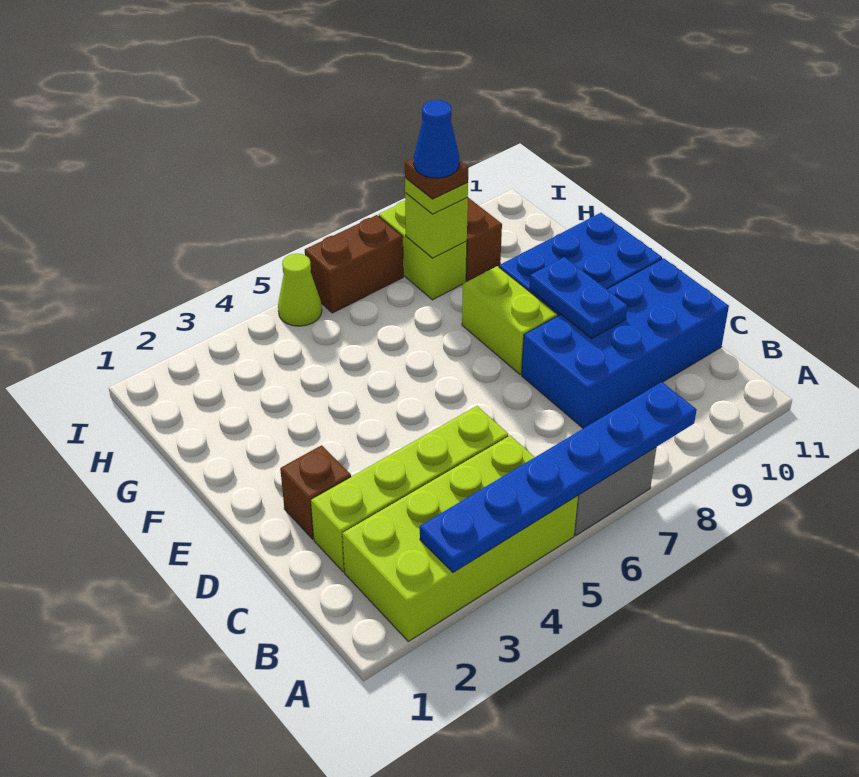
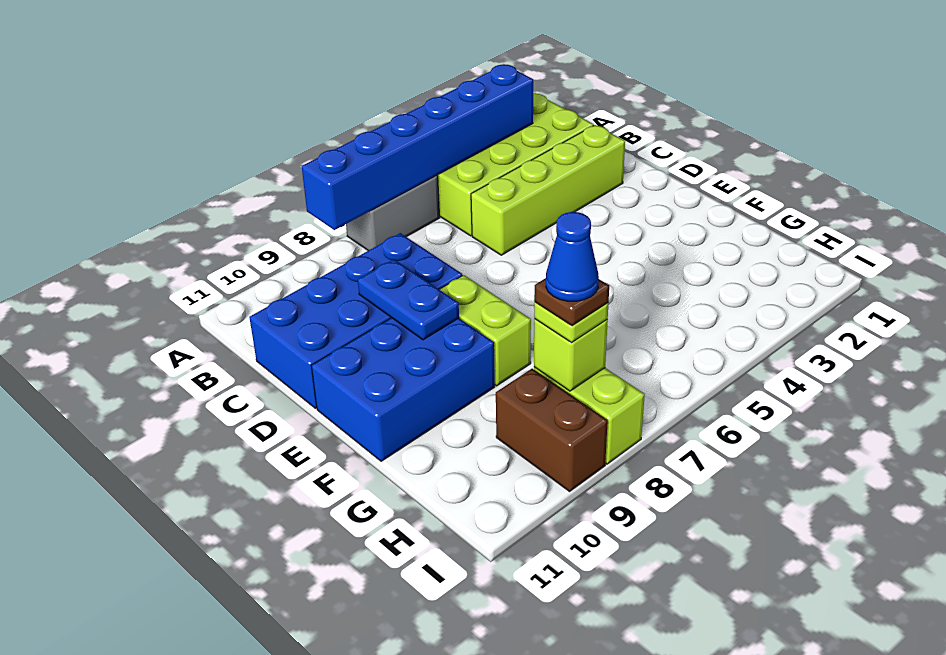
blue plate A3:A8 level 2 -> blue brick A3:A8 level 2
brown brick D2 level 1 -> none
lime cone I5 level 1 -> none
brown brick I6:I7 level 1 -> none

